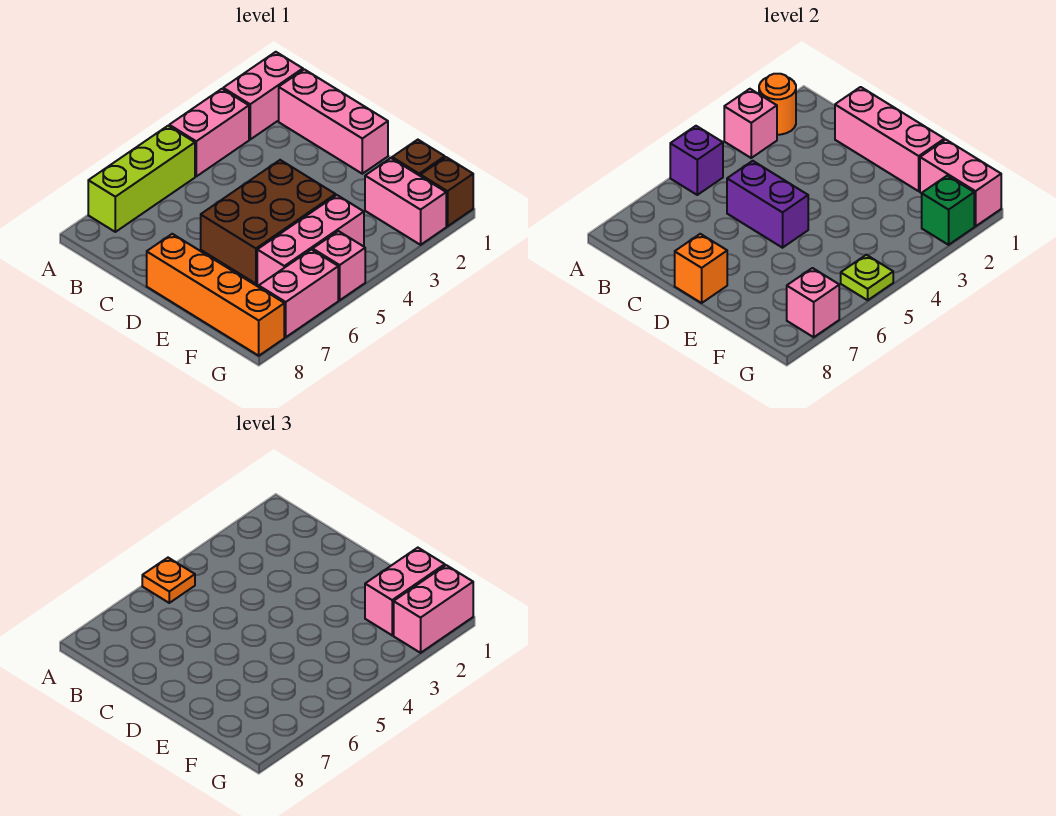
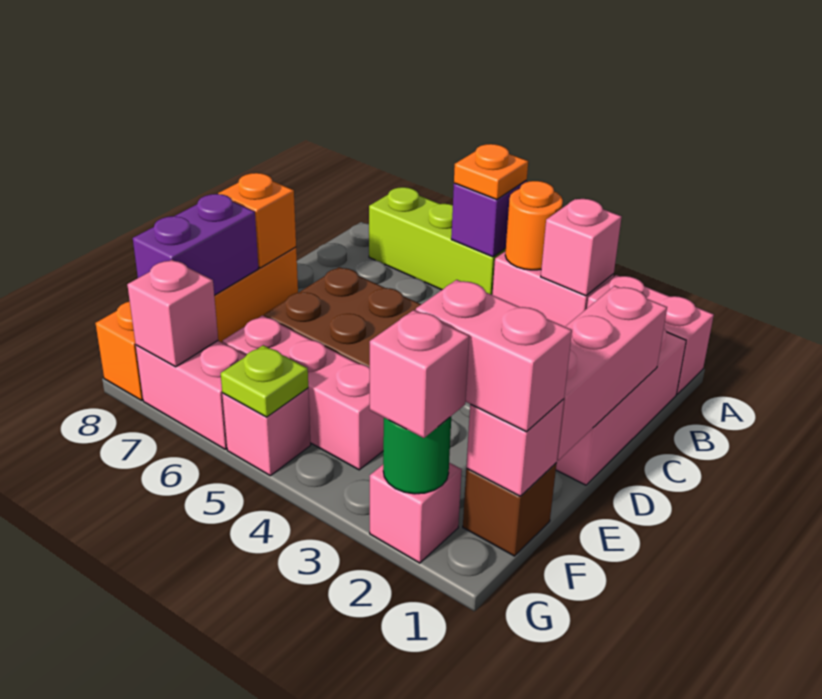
orange round brick A2 level 2 -> orange round brick A4 level 2
purple brick C5:D5 level 2 -> purple brick E8:F8 level 2
pink brick F1:G1 level 2 -> pink brick F1 level 2
pink brick F2:G2 level 1 -> pink brick G2 level 1
brown brick G1 level 1 -> none
pink brick G1:G2 level 3 -> pink brick G2 level 3
green brick G2 level 2 -> green round brick G2 level 2

